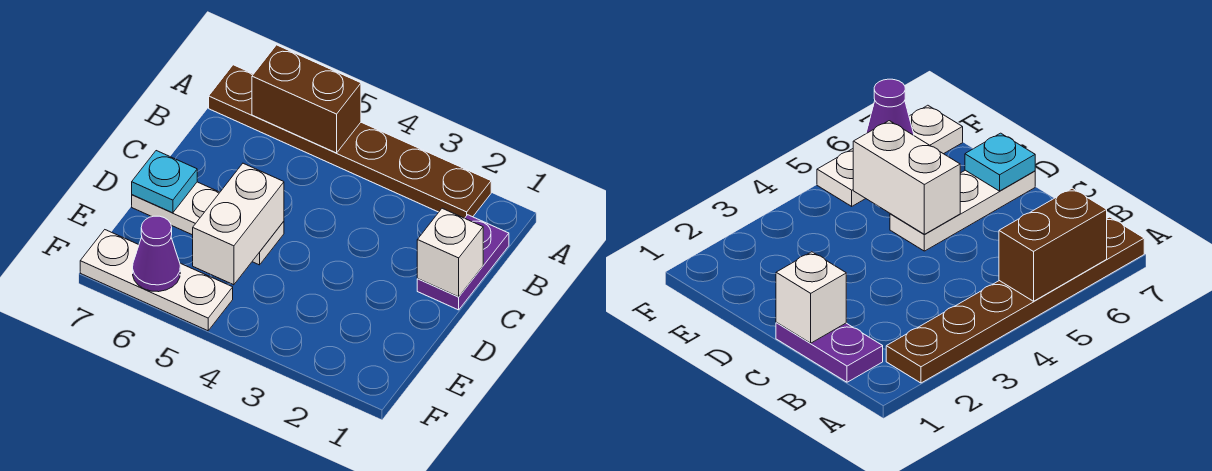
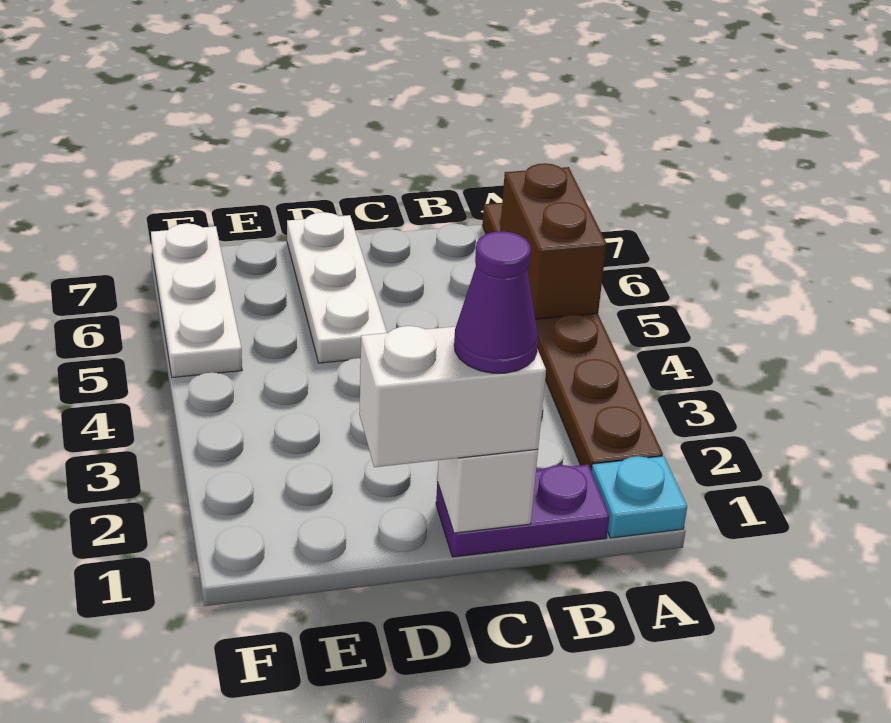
white brick D5:E5 level 2 -> white brick C1:D1 level 3
cyan plate D7 level 2 -> cyan plate A1 level 1
purple cone F6 level 2 -> purple cone C1 level 4

